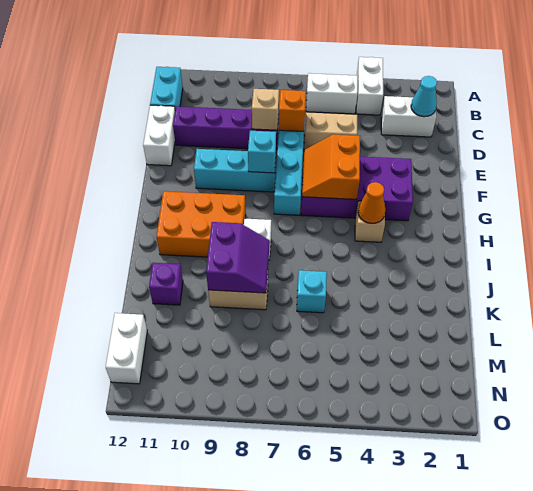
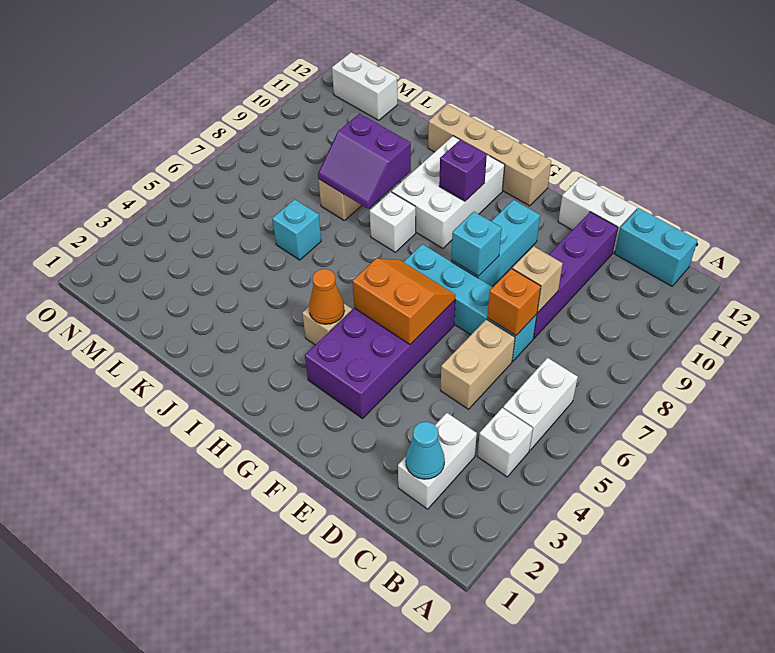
white brick A4:B4 level 1 -> white brick B4 level 1
none -> tan brick G12:J12 level 1
orange brick H9:I11 level 1 -> white brick H9:I11 level 1
purple brick K11 level 1 -> purple brick H10 level 2

